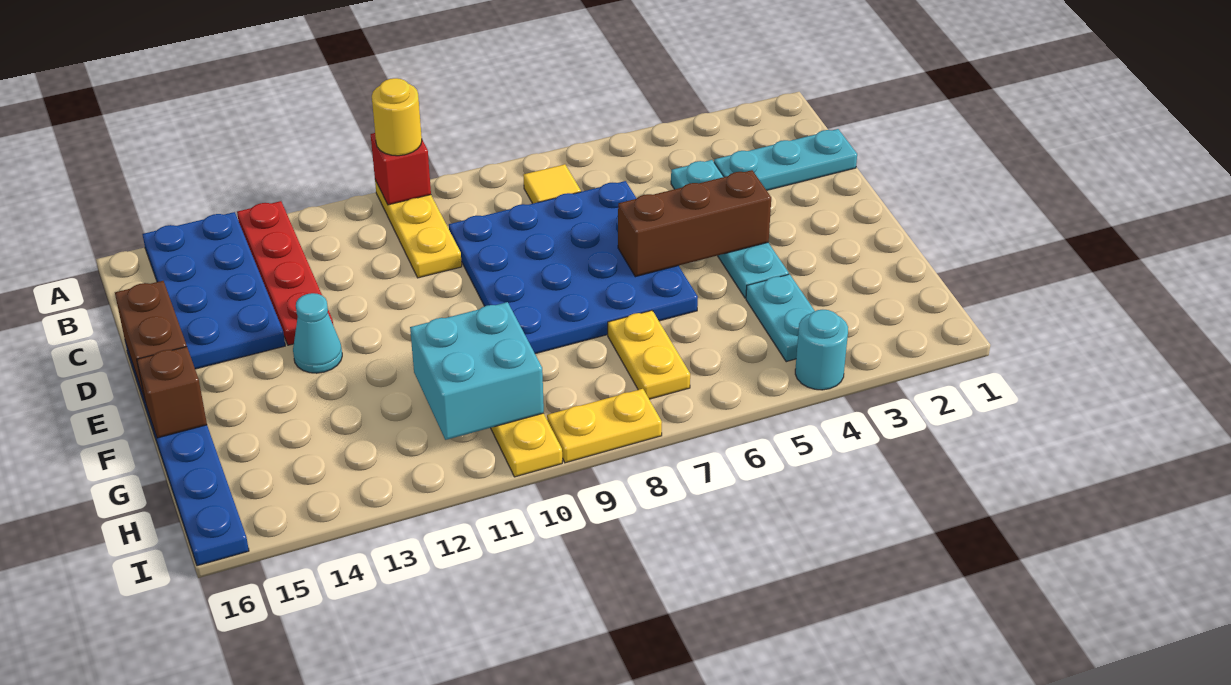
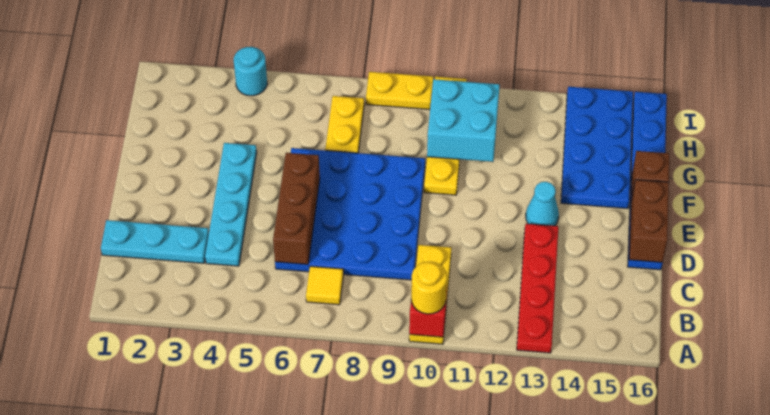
blue plate A14:D15 level 1 -> blue plate F14:I15 level 1
brown brick E4:E6 level 2 -> brown brick C6:E6 level 2
cyan plate G4:H4 level 1 -> none

